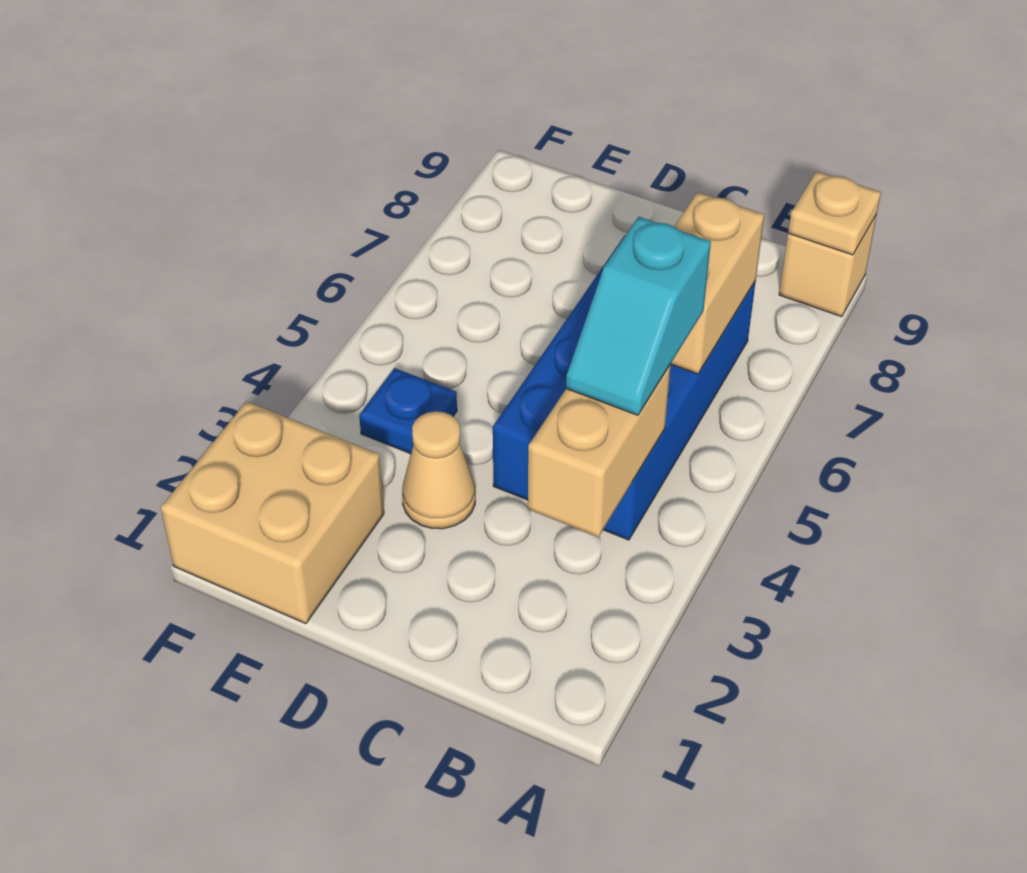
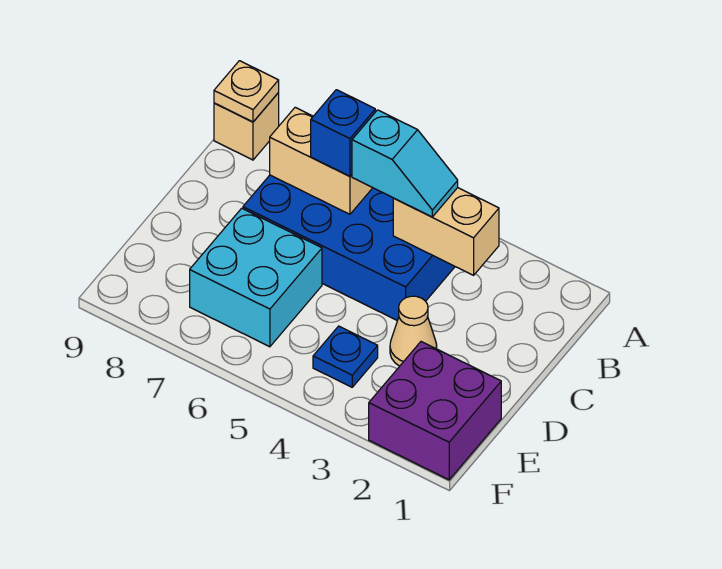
none -> blue brick B6 level 3
none -> cyan brick D6:E7 level 1
tan brick E1:F2 level 1 -> purple brick E1:F2 level 1

